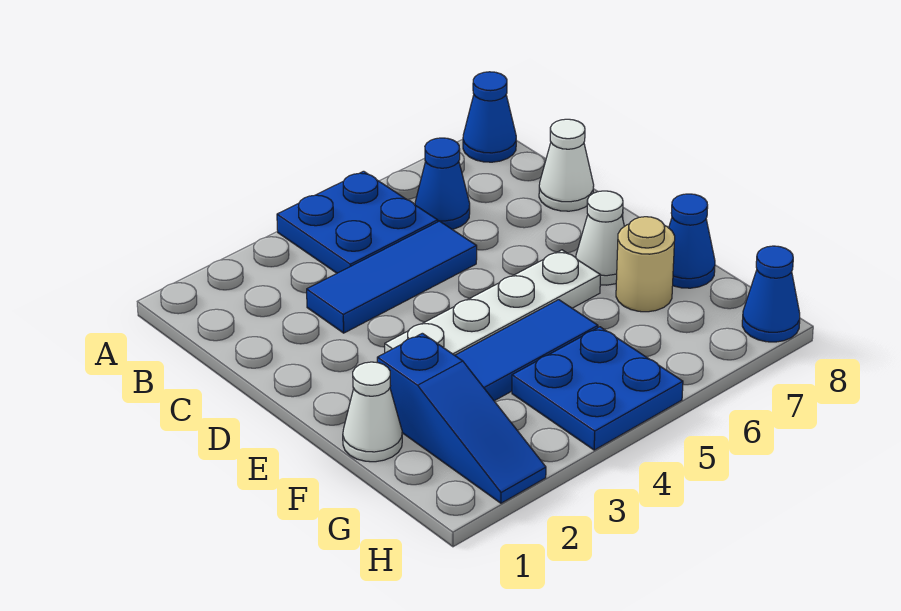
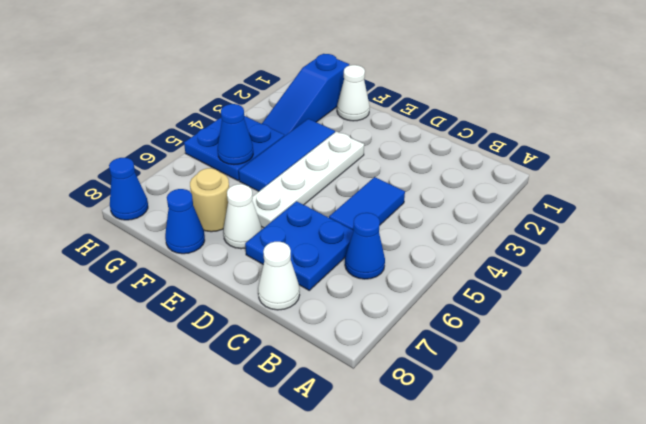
blue plate A4:B5 level 1 -> blue plate C6:D7 level 1
blue cone A8 level 1 -> blue cone G5 level 2
blue tile C3:C5 level 1 -> blue tile C4:C5 level 1
blue slope F2:H2 level 1 top F -> blue slope G1:G3 level 1 top 1

